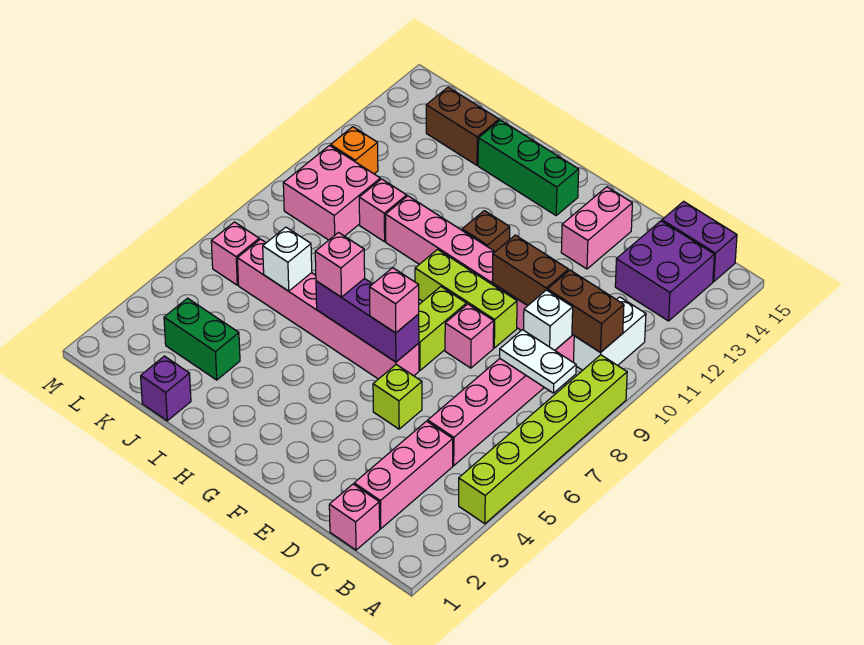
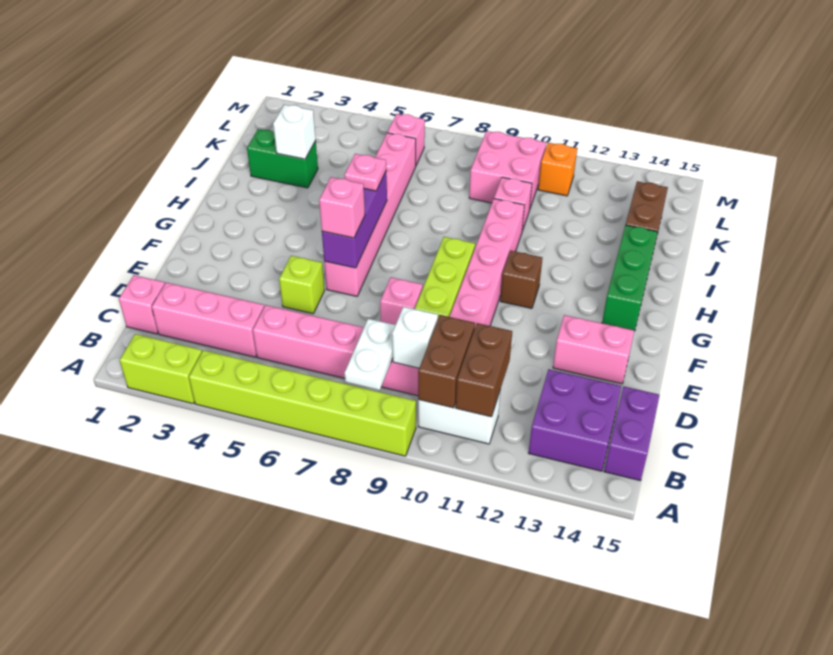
brown brick D10:E10 level 2 -> brown brick B11:C11 level 2
lime brick F7:F8 level 1 -> lime brick A2:A3 level 1
pink brick H6 level 3 -> pink plate H6 level 3
purple brick J1 level 1 -> none
green brick J3:K3 level 1 -> green brick J2:J3 level 1
white brick J6 level 2 -> white brick J3 level 2

